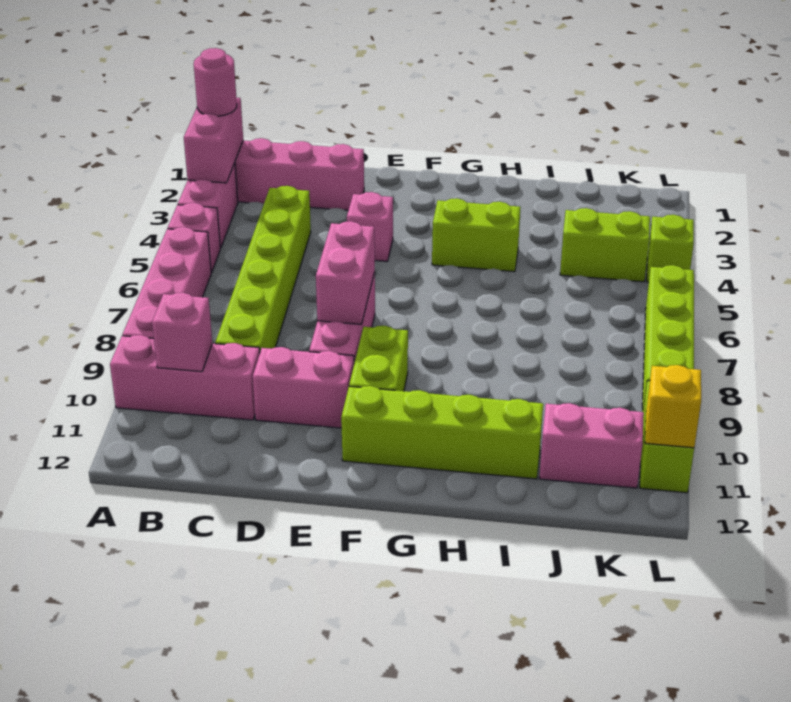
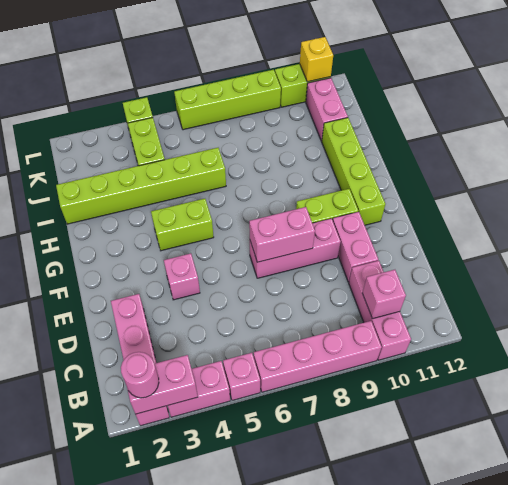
lime brick C4:C9 level 1 -> lime brick I1:I6 level 1
lime brick G4:H4 level 1 -> lime brick G4:G5 level 1

